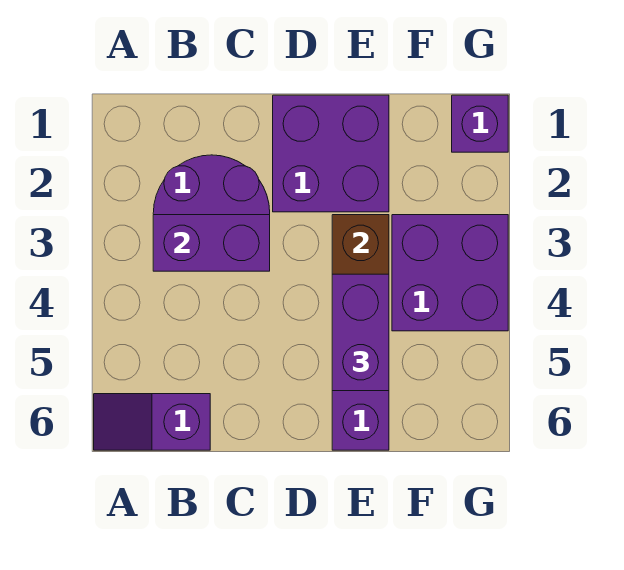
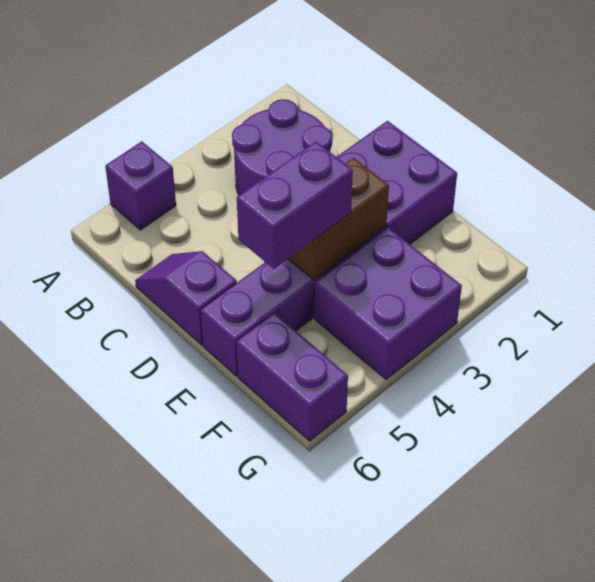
purple slope A6:B6 level 1 top B -> purple slope C6:D6 level 1 top D
purple brick B3:C3 level 2 -> purple brick F6:G6 level 1
purple brick G1 level 1 -> purple brick A5 level 1

